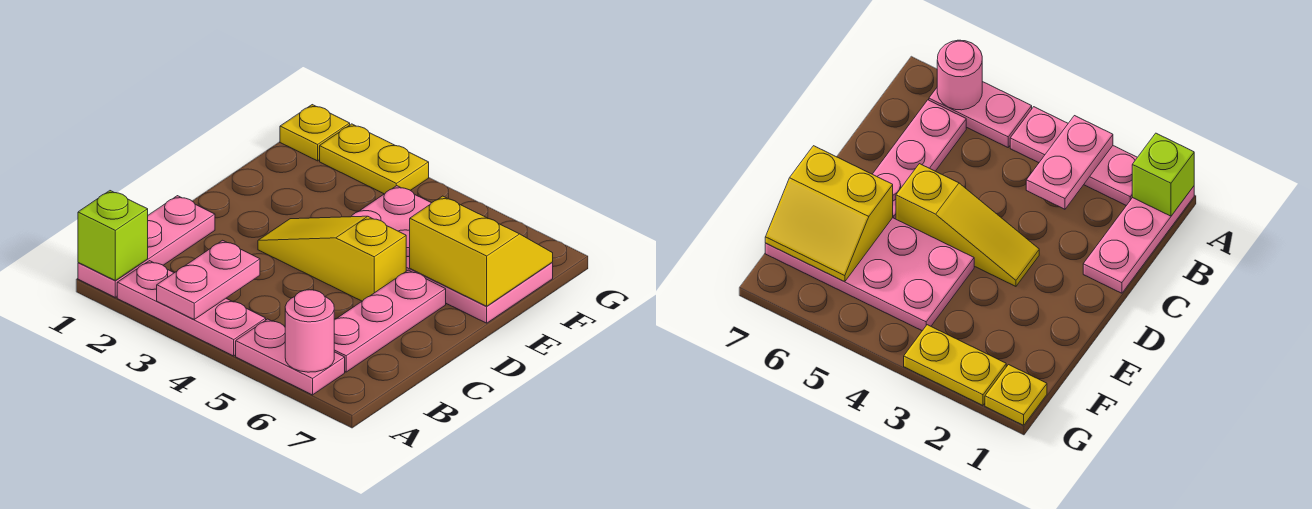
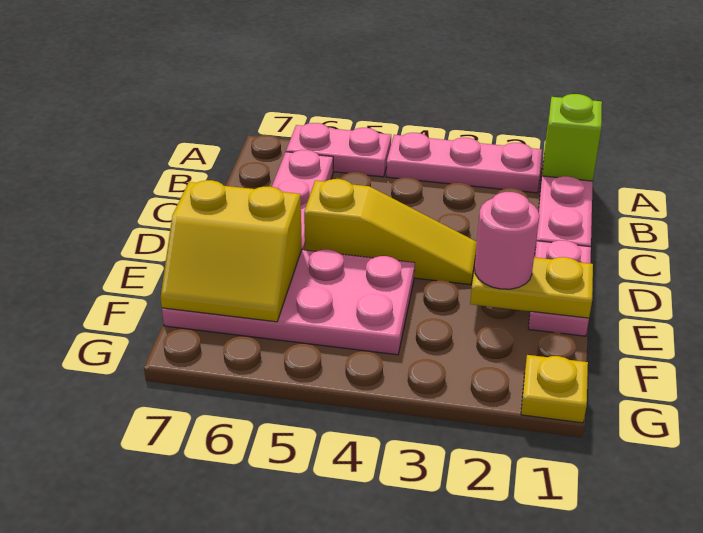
pink plate A3:B3 level 2 -> pink plate D1:E1 level 1
pink round brick A6 level 2 -> pink round brick E2 level 3
yellow plate G2:G3 level 1 -> yellow plate E1:E2 level 2

